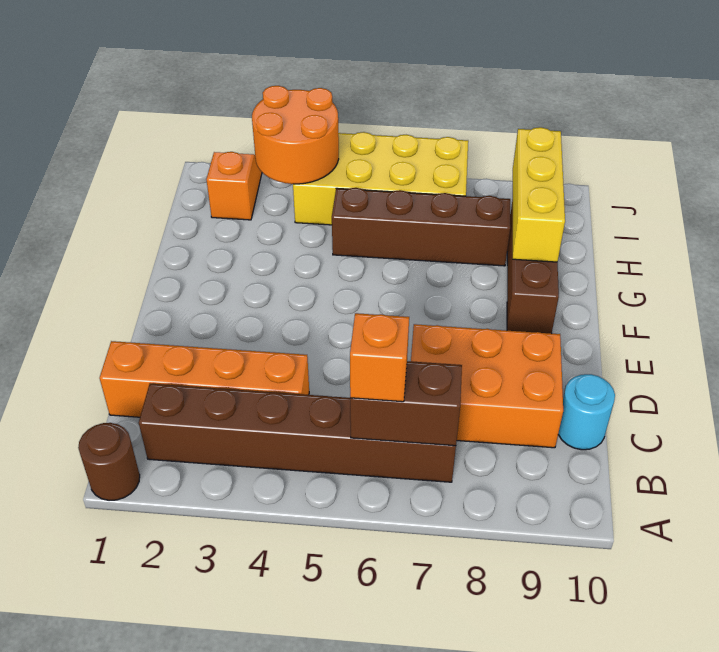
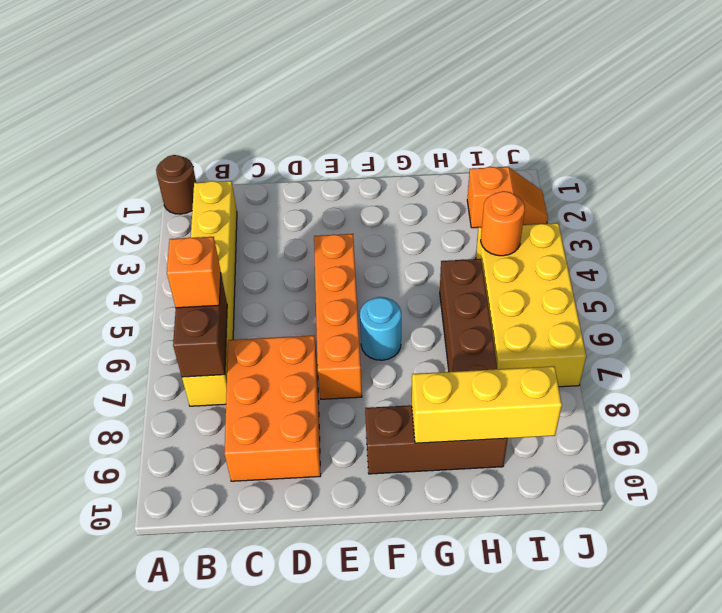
brown brick B2:B7 level 1 -> yellow brick B2:B7 level 1
orange brick C1:C4 level 1 -> orange brick E4:E7 level 1
cyan round brick C10 level 1 -> cyan round brick F6 level 1
orange round brick I3:J4 level 2 -> orange round brick I4 level 2

